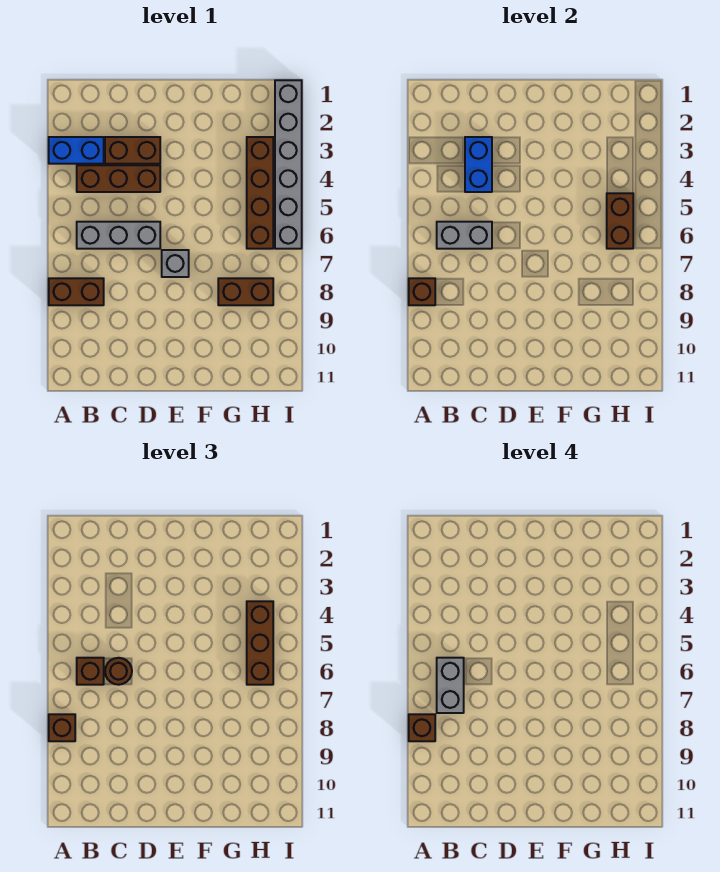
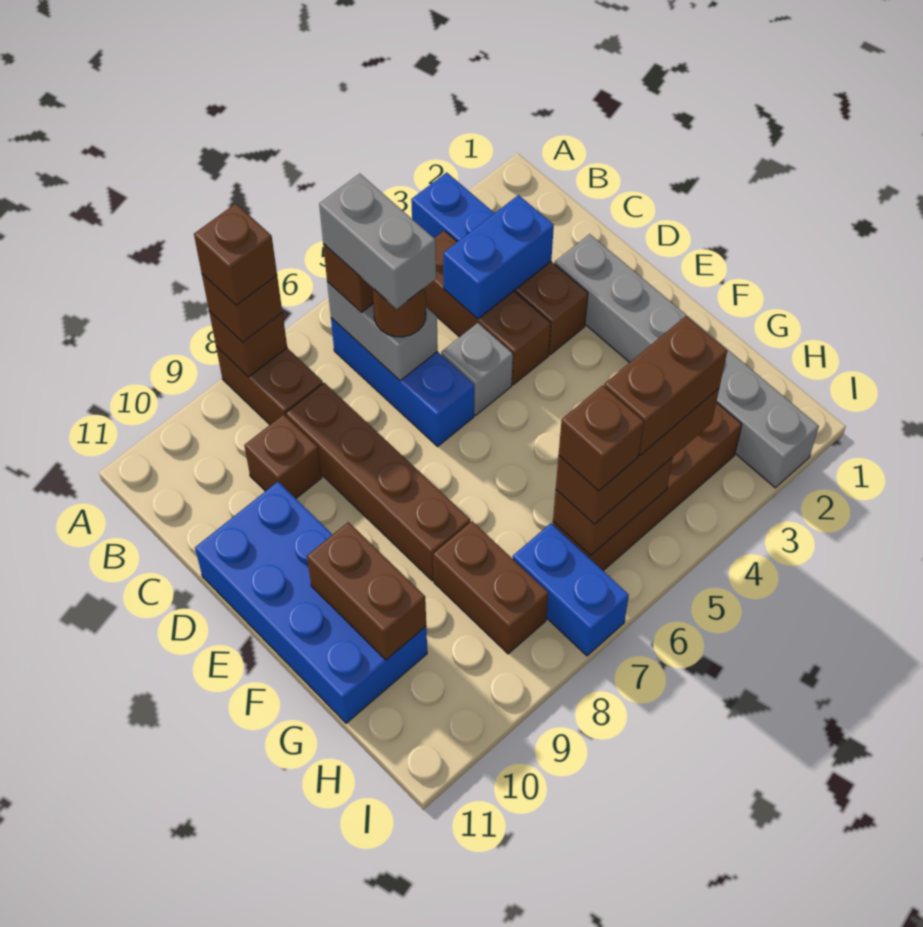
grey brick B6:D6 level 1 -> blue brick B6:D6 level 1
grey brick B6:B7 level 4 -> grey brick B6:C6 level 4
none -> brown brick C8:F8 level 1
none -> brown brick C9 level 1
none -> blue brick D10:G11 level 1
grey brick E7 level 1 -> grey brick D5 level 1
none -> brown brick F10:G10 level 2
none -> brown brick H4:H5 level 4
none -> brown brick H6 level 4
none -> blue brick H7:I7 level 1
grey brick I1:I6 level 1 -> grey brick D2:I2 level 1

